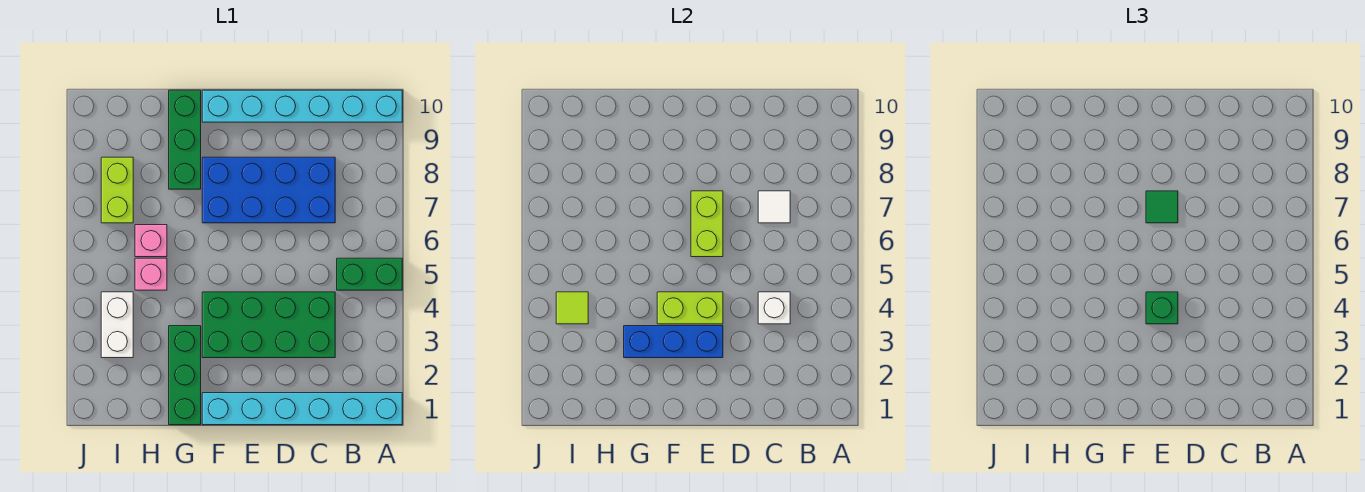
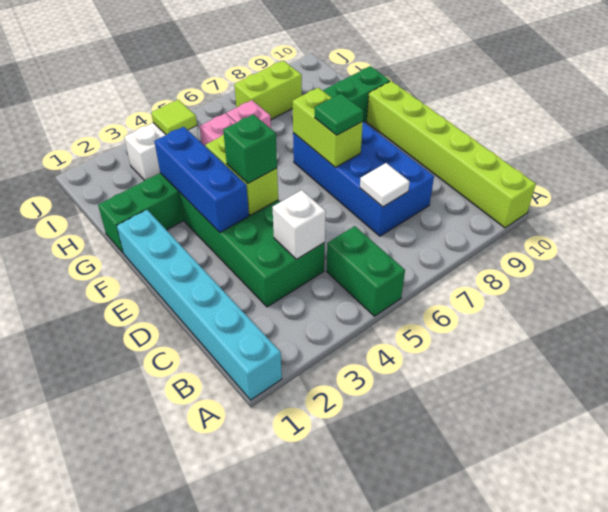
cyan brick A10:F10 level 1 -> lime brick A10:F10 level 1
lime brick E6:E7 level 2 -> lime brick E7:F7 level 2

